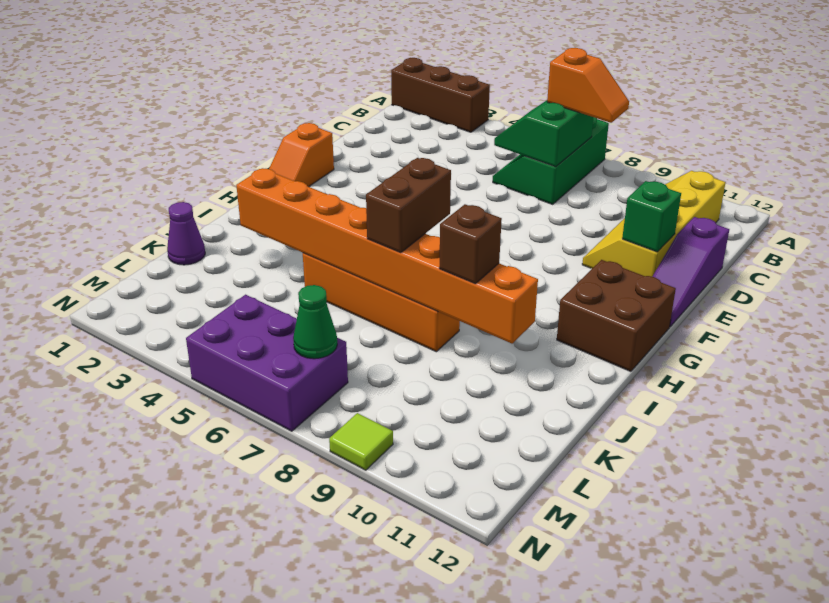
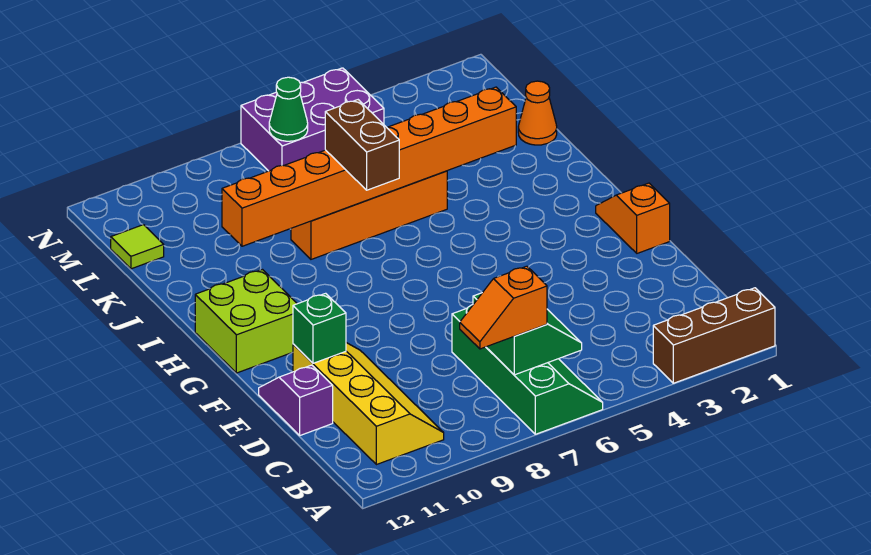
green slope A6:C7 level 1 top 7 -> green slope A6:D7 level 1 top 7
purple slope D12:F12 level 1 top D -> purple slope D12:E12 level 1 top D
brown brick G11:H12 level 1 -> lime brick G11:H12 level 1
brown brick J9 level 3 -> none
purple cone K1 level 1 -> orange cone K1 level 1
lime tile N9 level 1 -> lime tile L12 level 1

